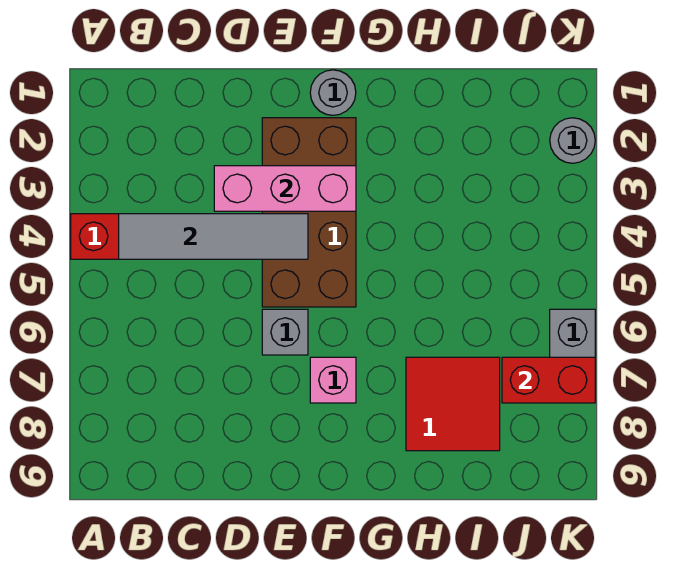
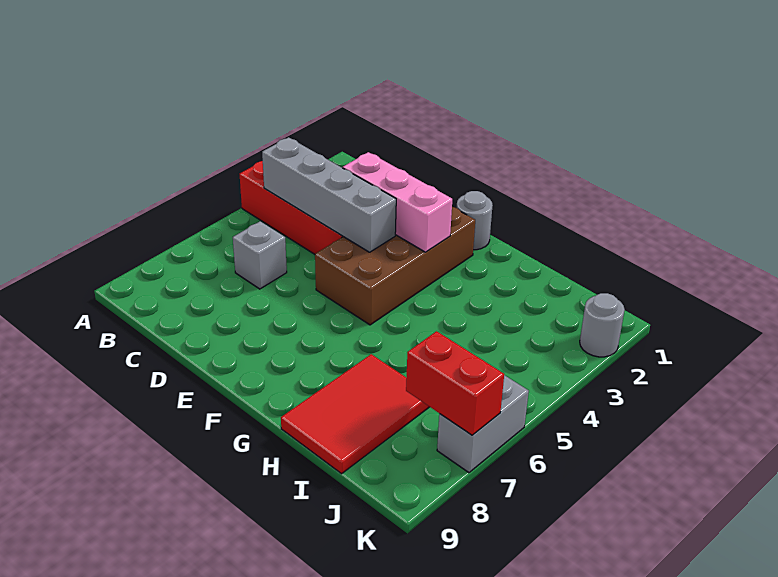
grey tile B4:E4 level 2 -> grey brick B4:E4 level 2
grey brick E6 level 1 -> grey brick C6 level 1
pink brick F7 level 1 -> none
red tile H7:I8 level 1 -> red tile H7:I9 level 1

